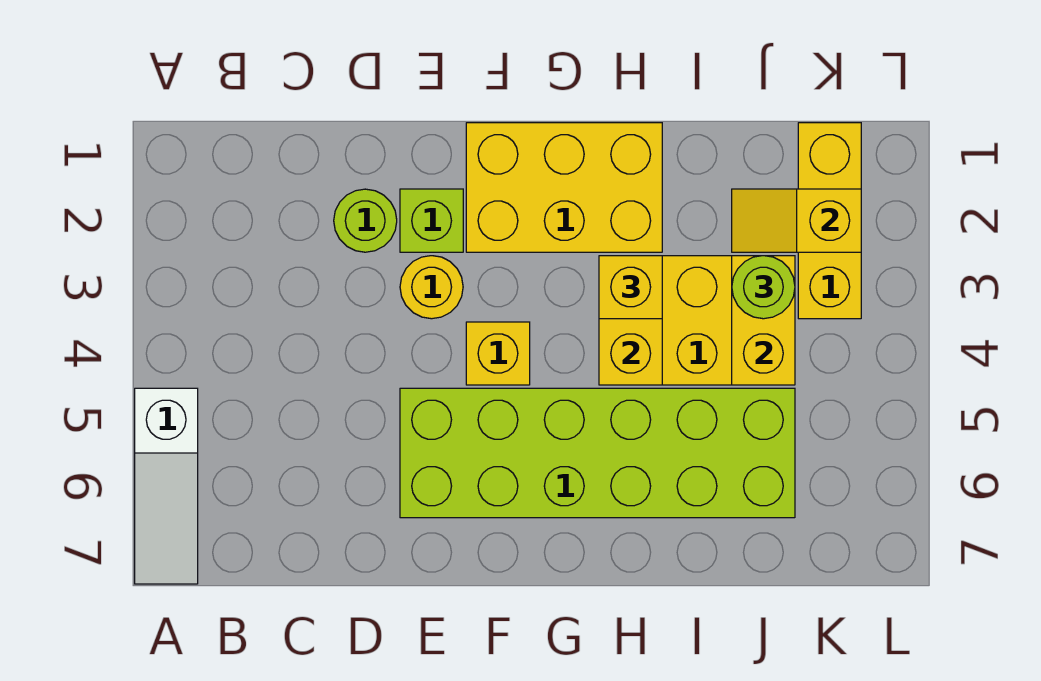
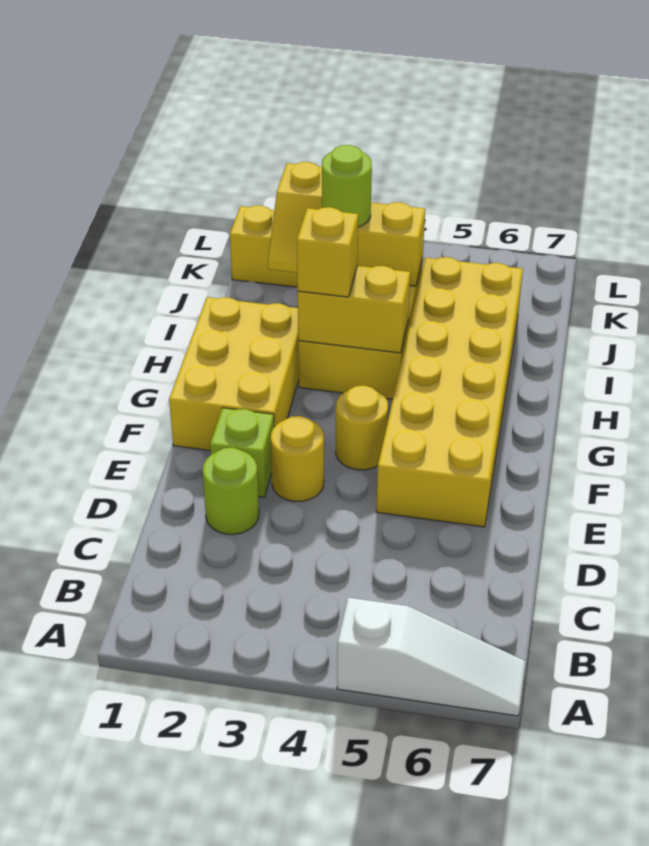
lime brick E5:J6 level 1 -> yellow brick E5:J6 level 1
yellow brick F4 level 1 -> yellow round brick F4 level 1

